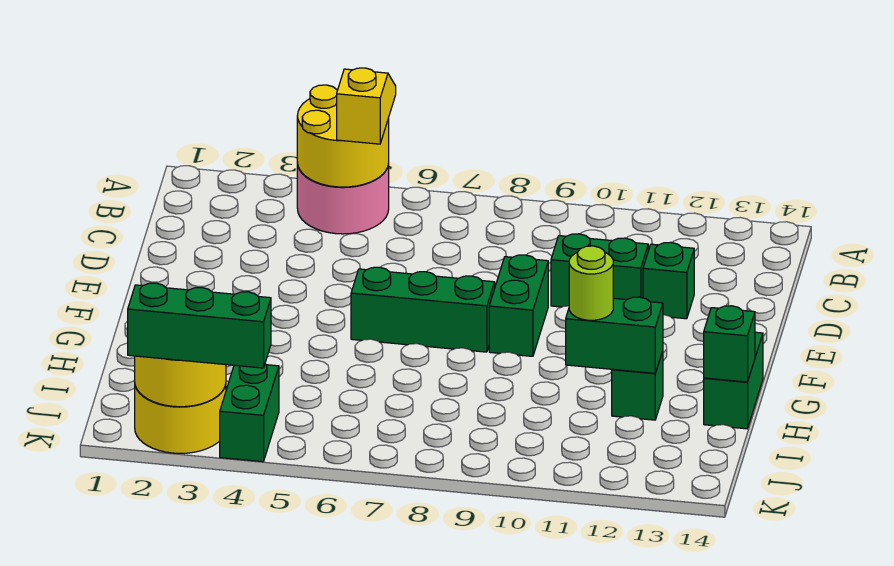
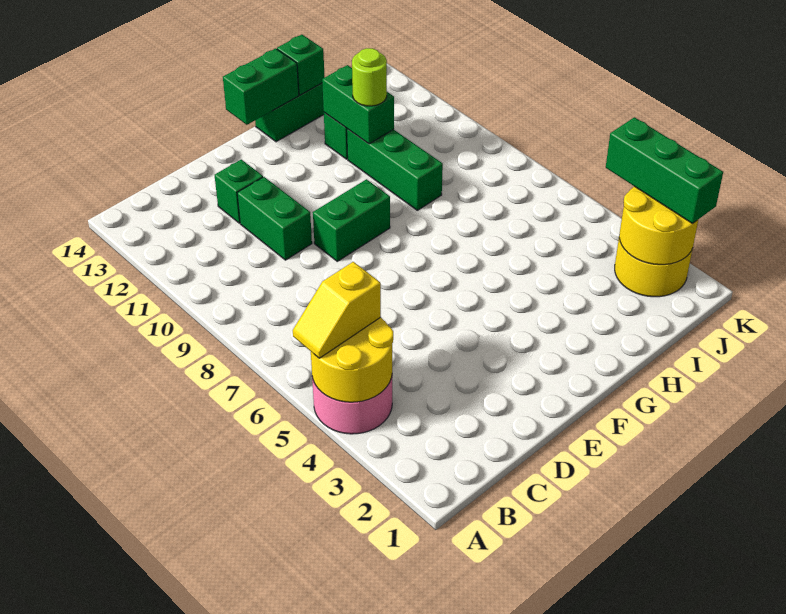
green brick F6:F8 level 1 -> green brick H9:H11 level 1
green brick J4:K4 level 1 -> green brick F14:G14 level 2

